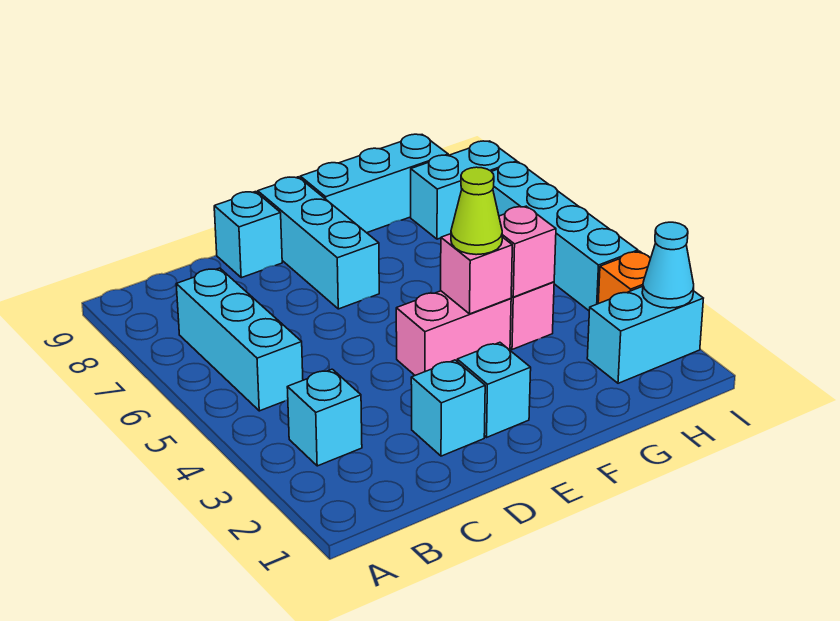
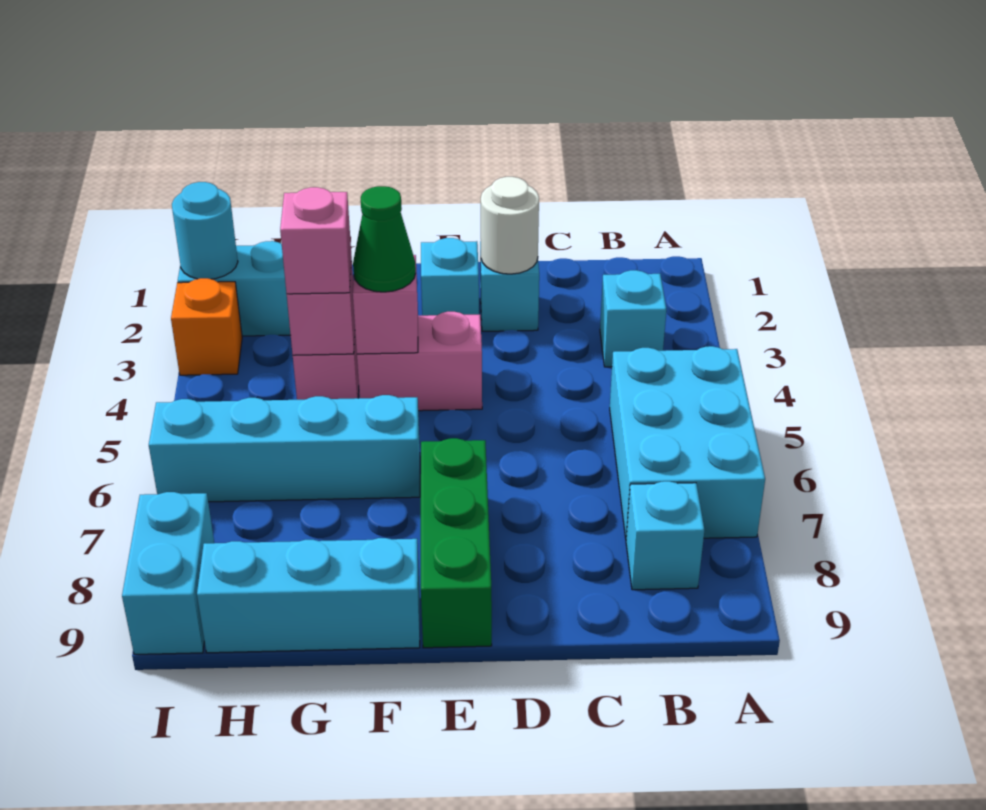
cyan brick B5:B7 level 1 -> cyan brick A5:B7 level 1
none -> white round brick D2 level 2
cyan brick D9 level 1 -> cyan brick B8 level 1
cyan brick E7:E9 level 1 -> green brick E7:E9 level 1
lime cone F4 level 3 -> green cone F4 level 3
none -> pink brick G4 level 3
cyan brick H8:I8 level 1 -> cyan brick I8:I9 level 1
cyan cone I2 level 2 -> cyan round brick I2 level 2
cyan brick I4:I7 level 1 -> cyan brick F6:I6 level 1

